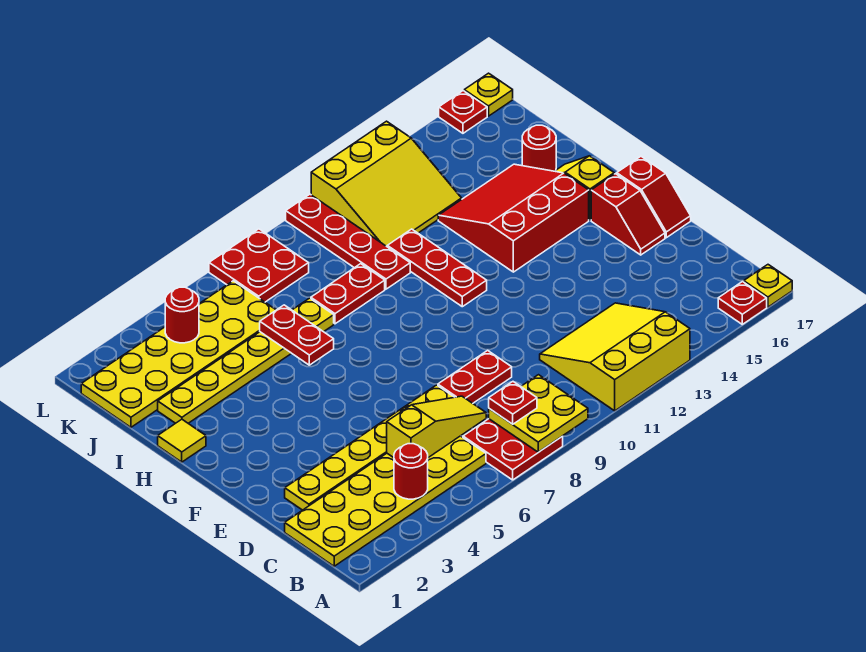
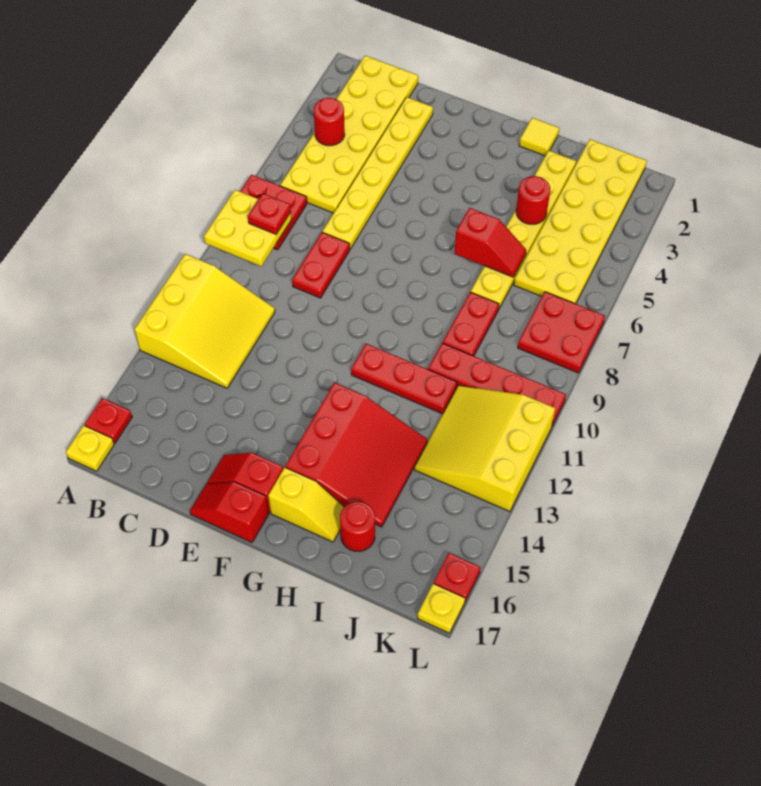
yellow slope C5:C7 level 2 top 5 -> none
red plate H6:I6 level 2 -> red slope H6:I6 level 2 top H
red round brick K4 level 2 -> red round brick I4 level 2

